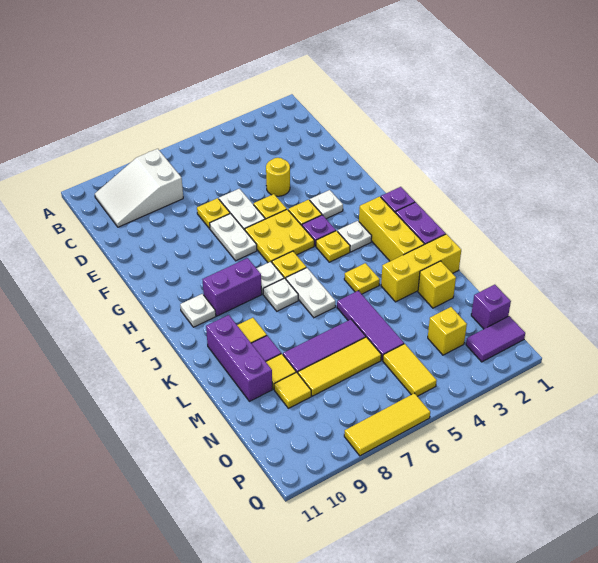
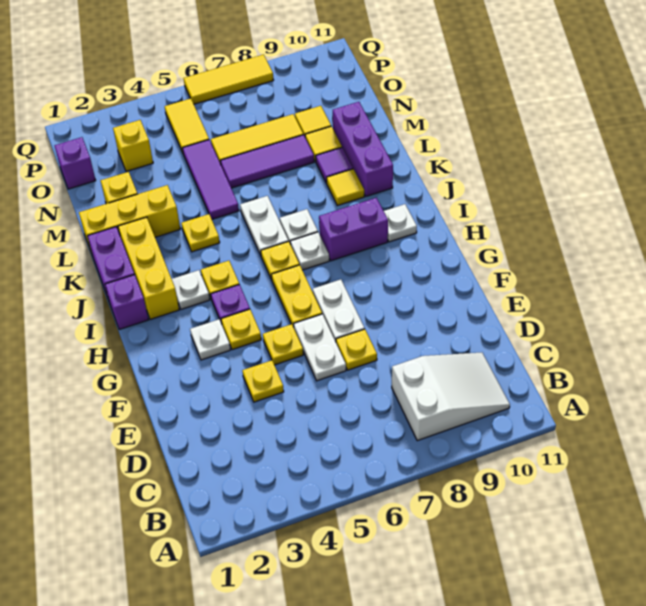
yellow round brick E4 level 1 -> yellow plate E4 level 1
yellow plate G5:H6 level 1 -> yellow plate G6:H6 level 1
purple tile P1:P2 level 1 -> none

